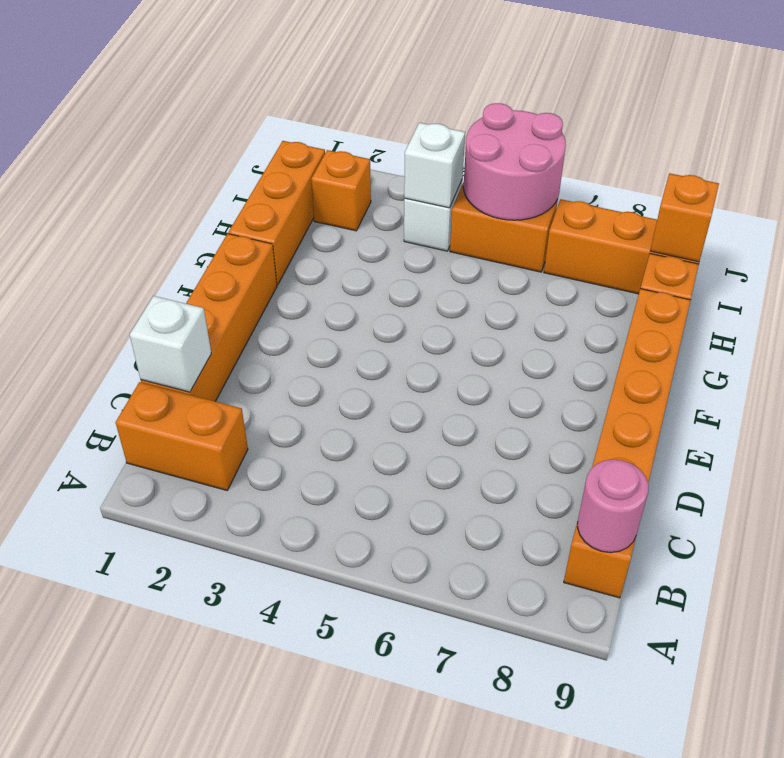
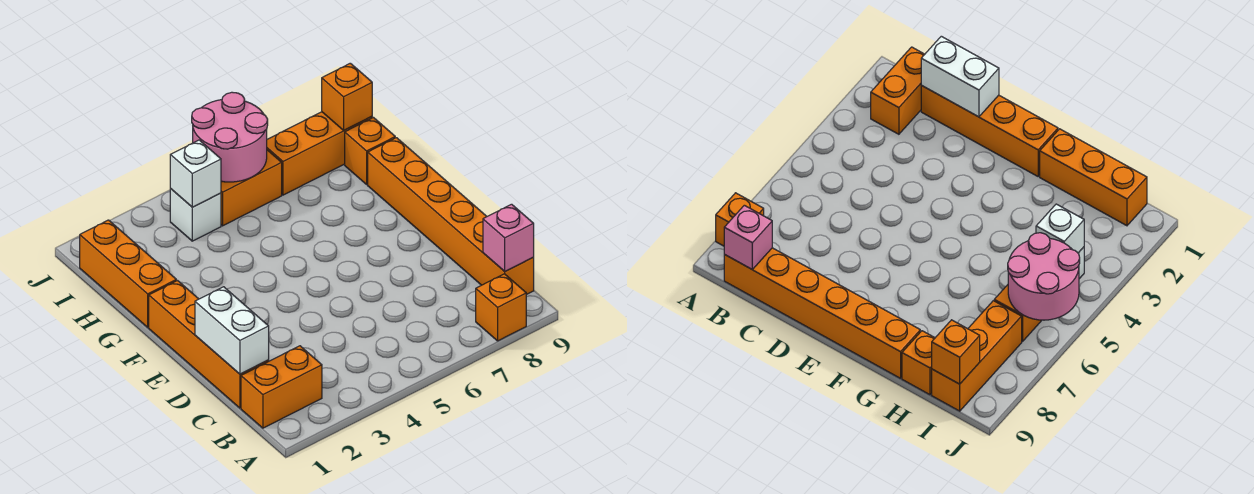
pink round brick B9 level 2 -> pink brick B9 level 2
white brick C1 level 2 -> white brick C1:D1 level 2
orange brick I2 level 1 -> orange brick A8 level 1

